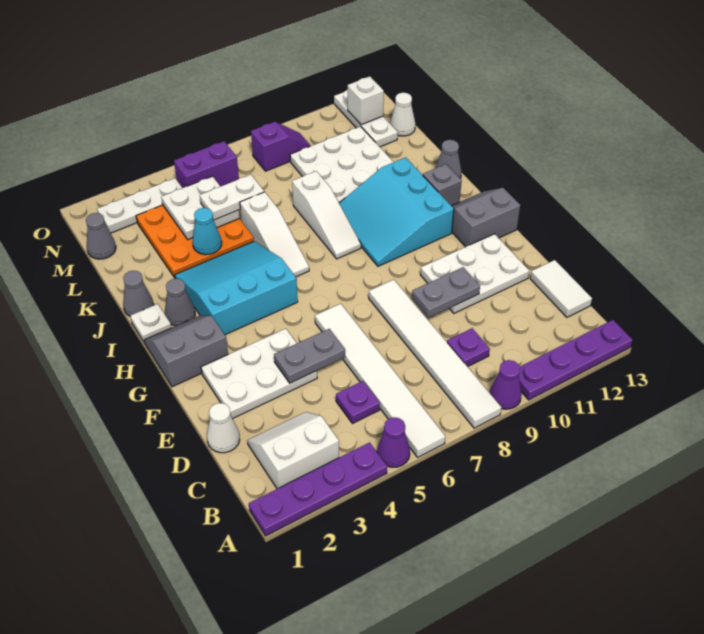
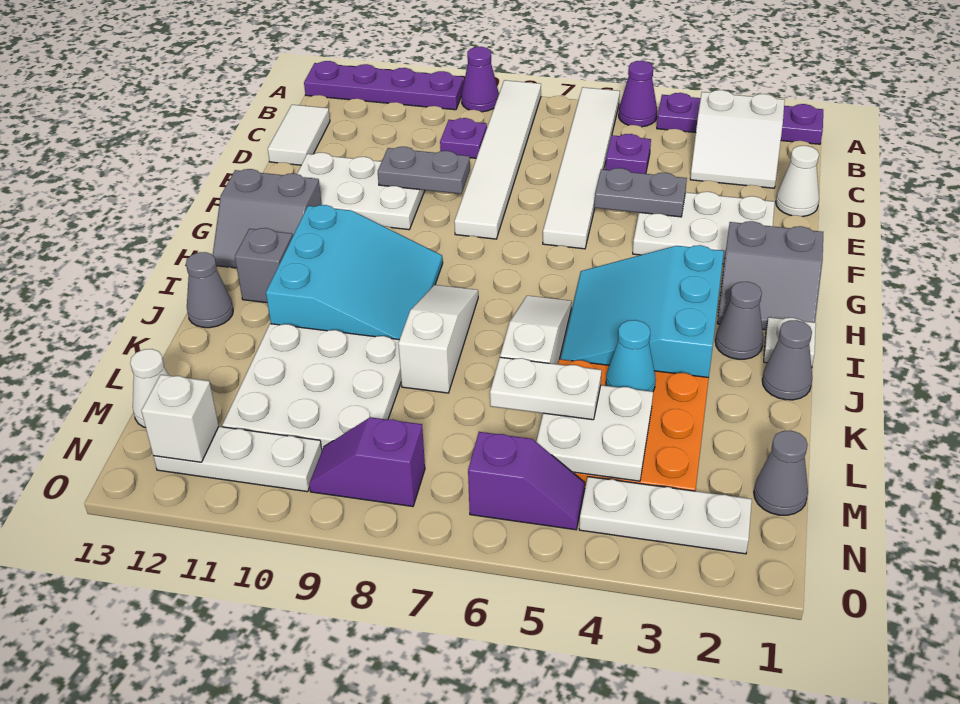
cyan slope H3:J5 level 1 top H -> cyan slope H3:J5 level 1 top 3
white plate M12:O12 level 1 -> white plate N10:N12 level 1
purple brick N5:N6 level 1 -> purple slope N5:N6 level 1 top 6

